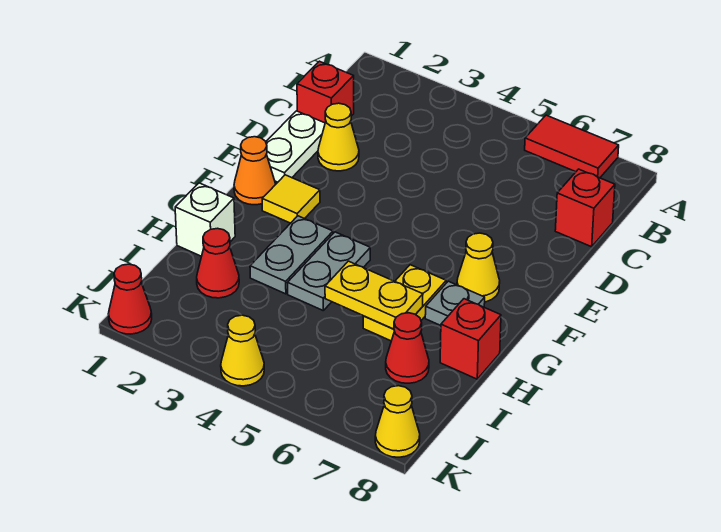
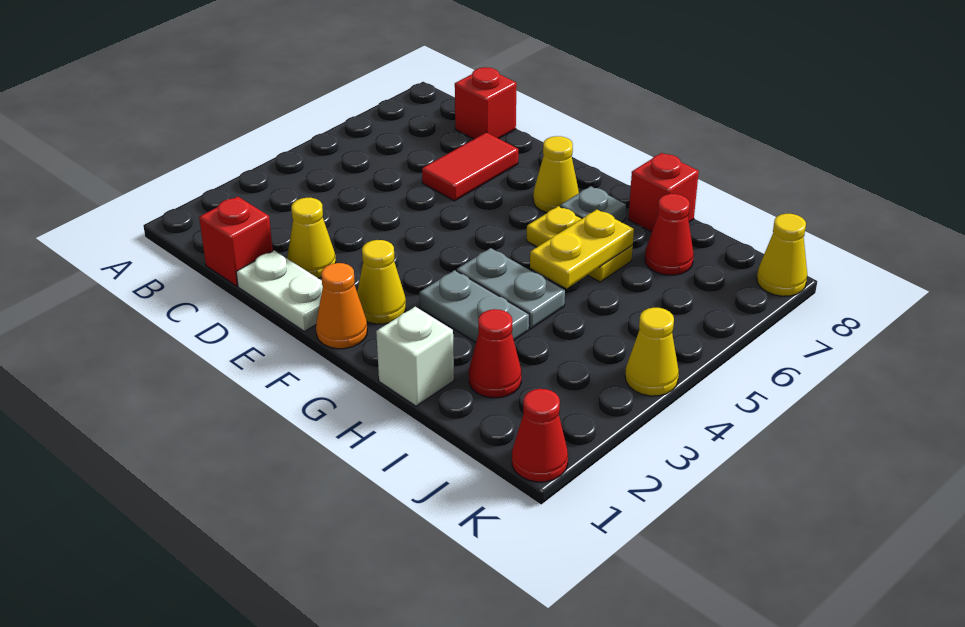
red tile A6:A7 level 1 -> red tile D6:D7 level 1
yellow tile F2 level 1 -> yellow cone F2 level 1

